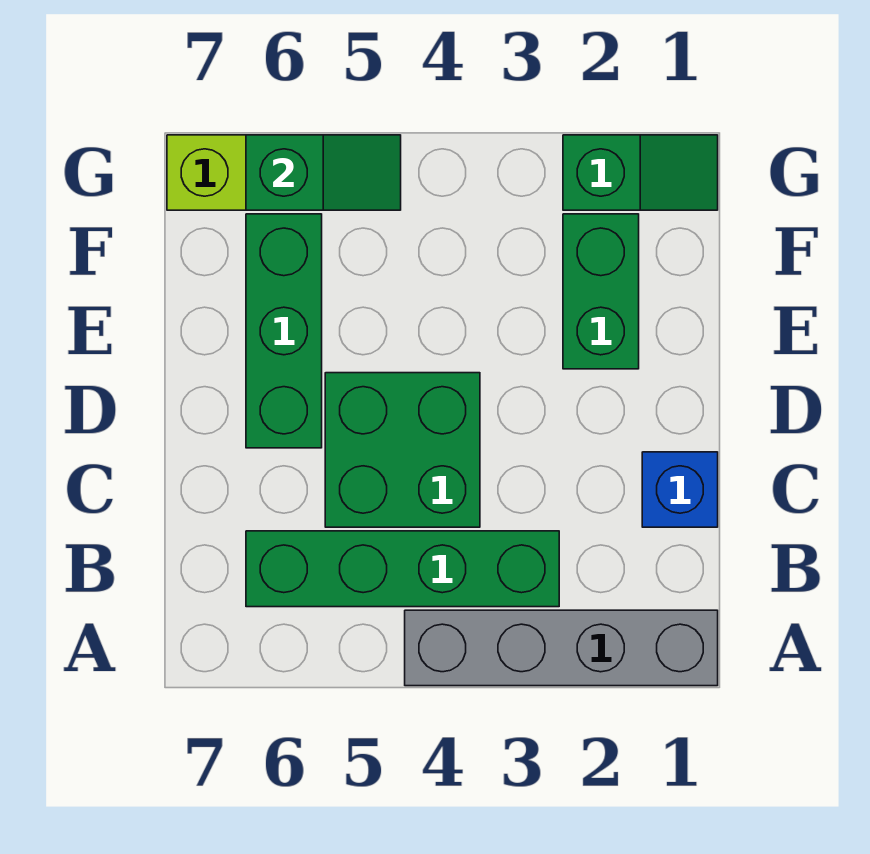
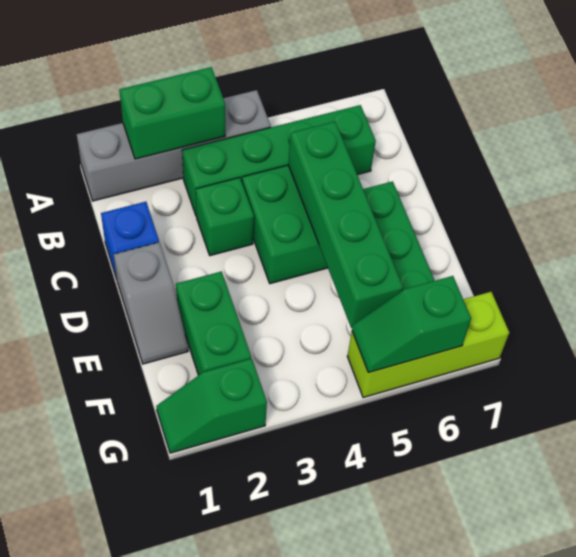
none -> green brick A2:A3 level 2
none -> green brick C3 level 1
none -> green brick C5:F5 level 2
none -> grey slope D1:E1 level 1 top D

